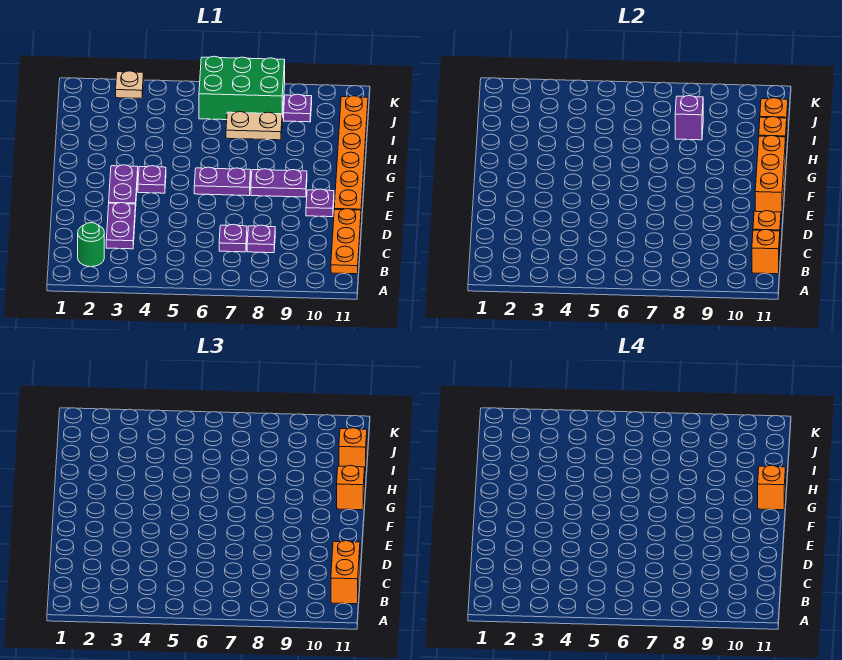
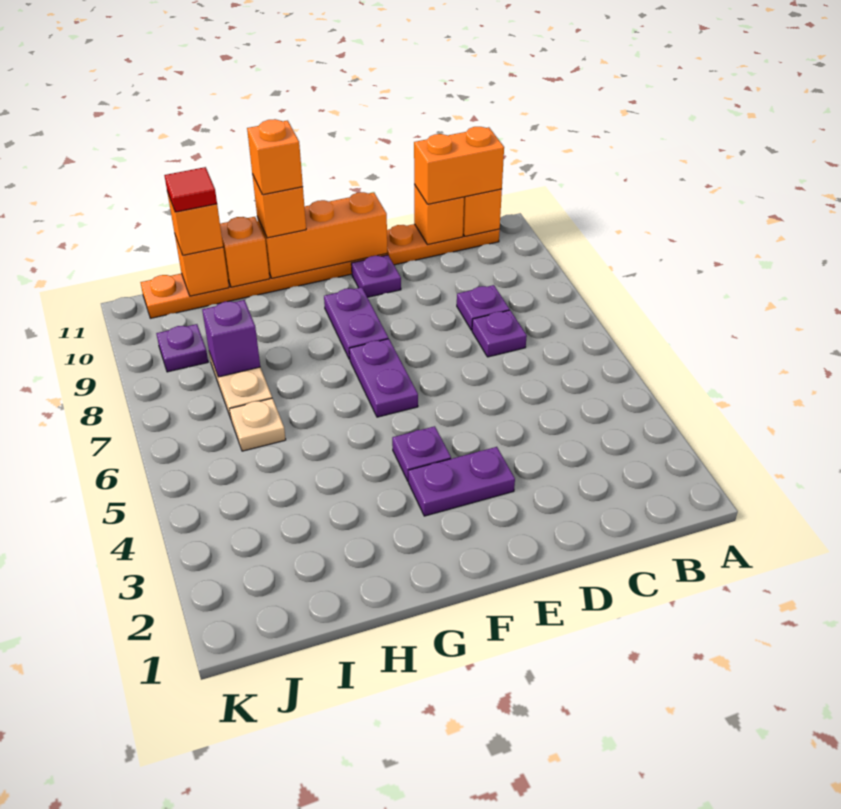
green round brick B2 level 1 -> none
purple plate C3:D3 level 1 -> none
none -> red tile I11 level 4
green brick J6:K8 level 1 -> none
tan plate K3 level 1 -> tan plate I6 level 1

